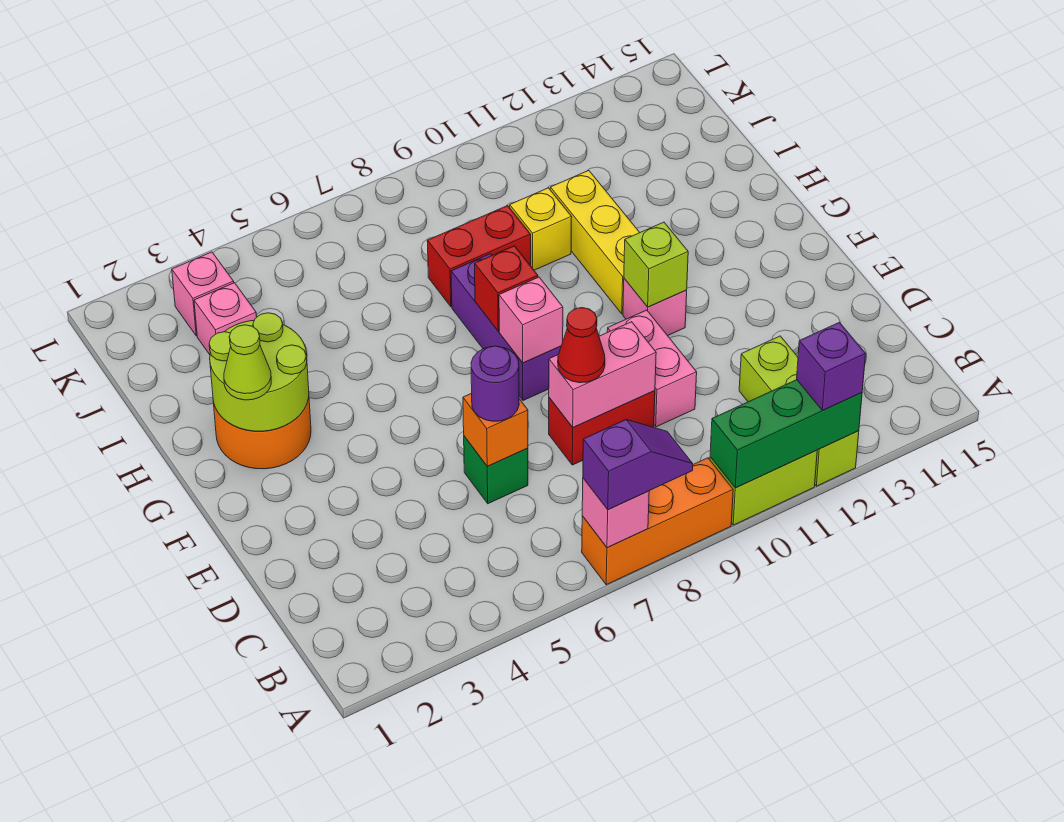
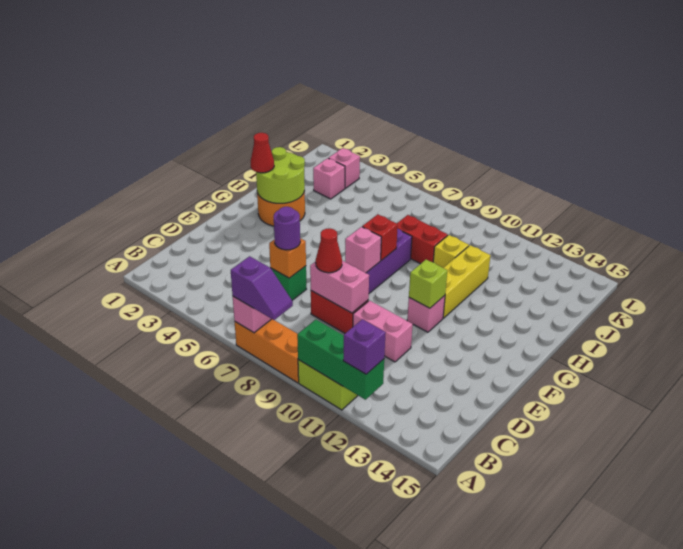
lime brick A12:C12 level 1 -> none
pink brick D10:E10 level 1 -> pink brick D10:D11 level 1
lime cone G2 level 3 -> red cone G2 level 3

